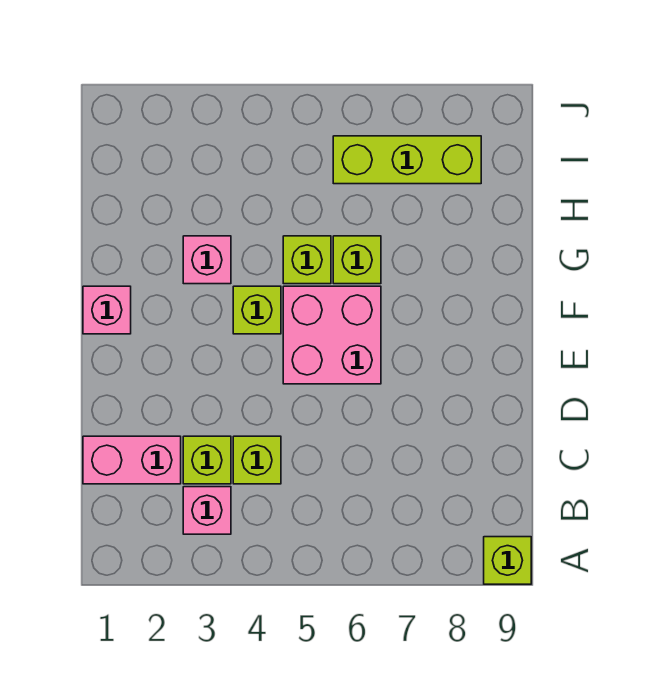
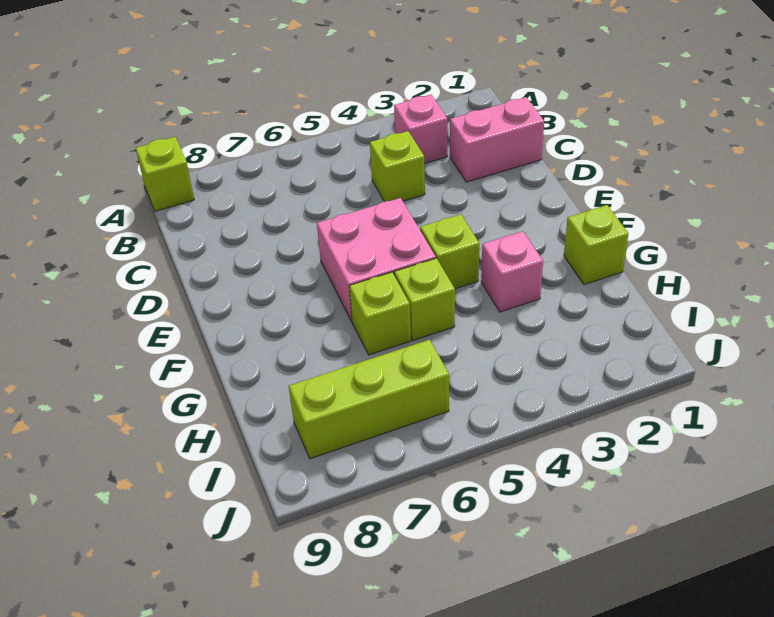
lime brick C3 level 1 -> lime brick G1 level 1
pink brick F1 level 1 -> none

